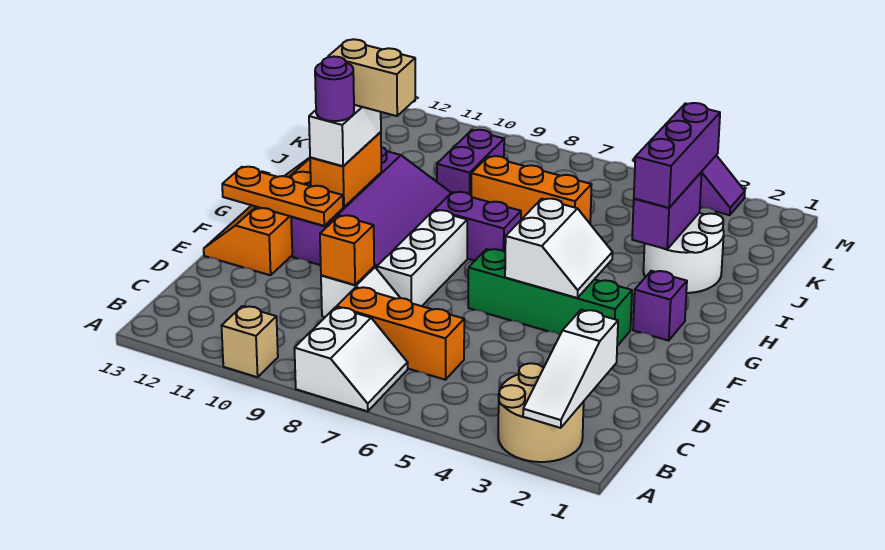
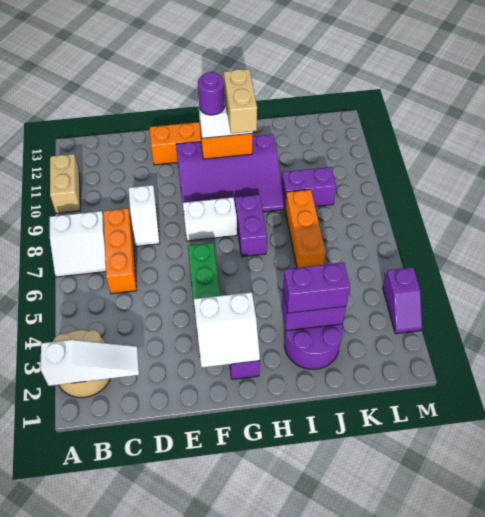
white slope A2:C2 level 2 top C -> white slope A2:C2 level 2 top A
tan brick A10 level 1 -> tan brick A10:A11 level 1
orange brick D9 level 2 -> none
white brick E8:G8 level 1 -> white brick F8:G8 level 1
white slope F4:G5 level 2 top 5 -> white slope F2:G3 level 2 top 3
orange plate F11:F13 level 2 -> none
white round brick I2:J3 level 1 -> purple round brick I2:J3 level 1
purple brick I3:K3 level 3 -> purple brick I3:J3 level 3

